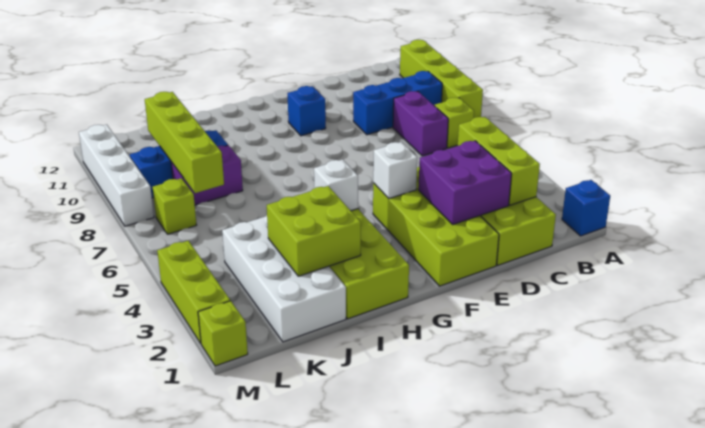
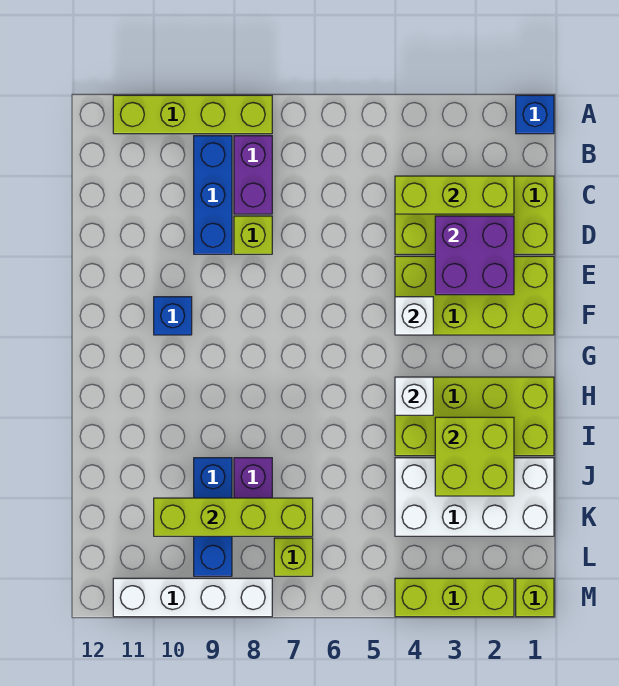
lime brick B7 level 1 -> lime brick D8 level 1
purple brick C7:C8 level 1 -> purple brick B8:C8 level 1

